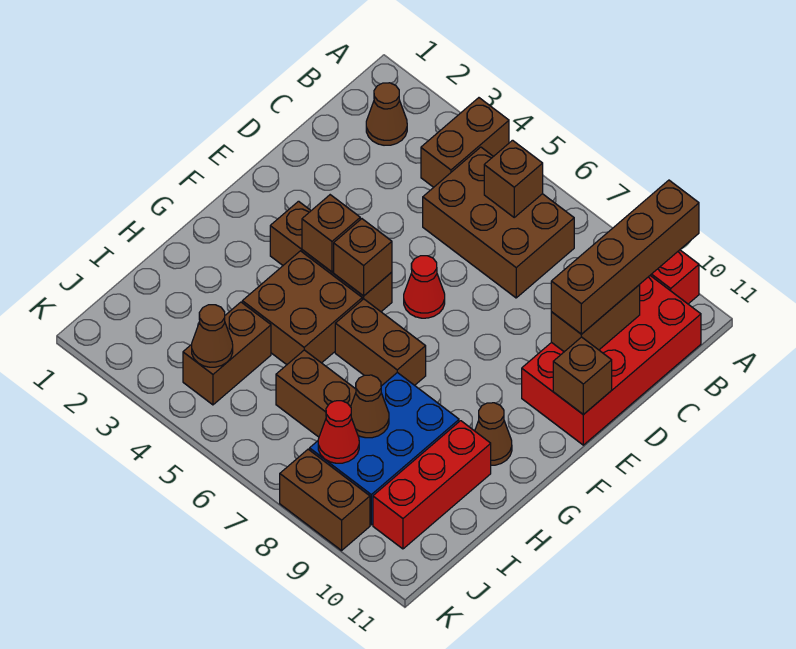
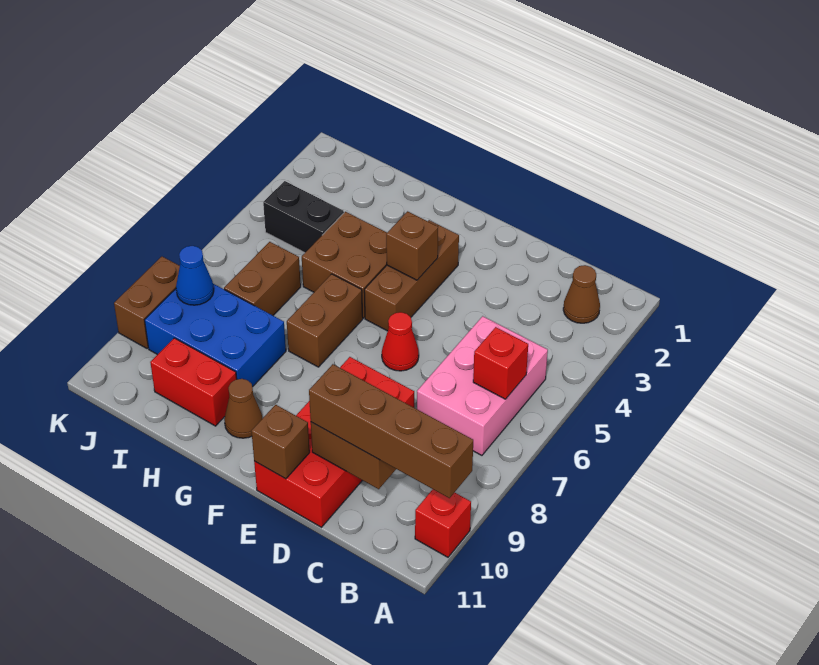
brown brick A4:B4 level 1 -> none
brown brick B5:C7 level 1 -> pink brick B5:C7 level 1
brown brick B6 level 2 -> red brick B6 level 2
red brick B10:E11 level 1 -> red brick D8:E11 level 1
brown brick F5 level 2 -> none
red brick H10:J10 level 1 -> red brick H10:I10 level 1
brown brick I4:J4 level 1 -> black brick I4:J4 level 1
brown cone I8 level 2 -> none
brown cone J4 level 2 -> none
red cone J8 level 2 -> blue cone J8 level 2

